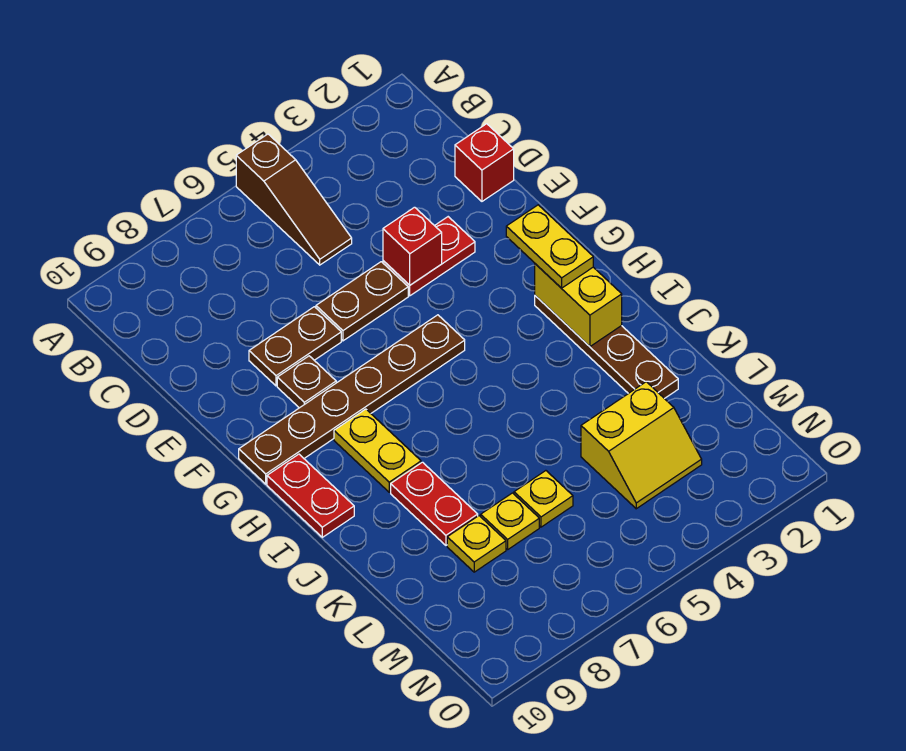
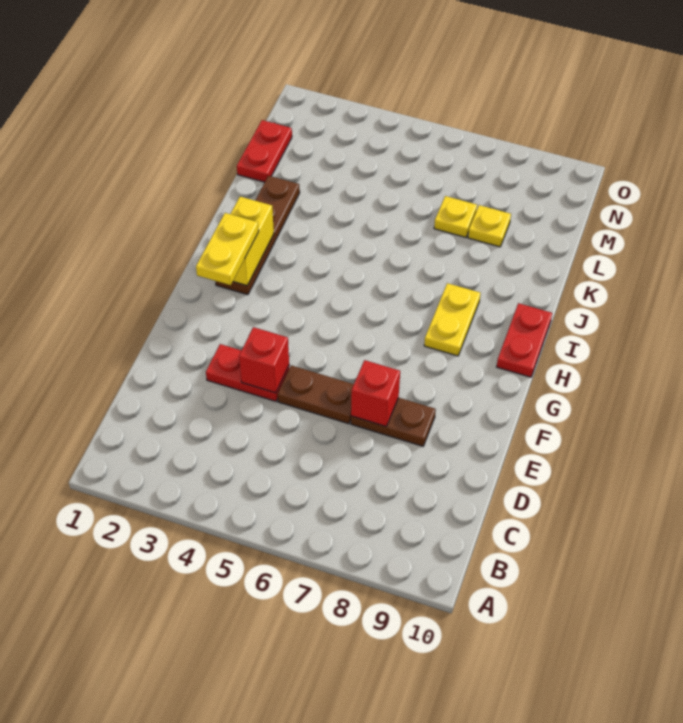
brown slope A5:C5 level 1 top A -> none
red brick D1 level 1 -> red brick E7 level 2
brown plate F8 level 1 -> none
brown plate G5:G10 level 1 -> none
red plate J8:K8 level 1 -> red plate L1:M1 level 1
yellow slope L3:M4 level 1 top L -> none
yellow plate L6 level 1 -> none

